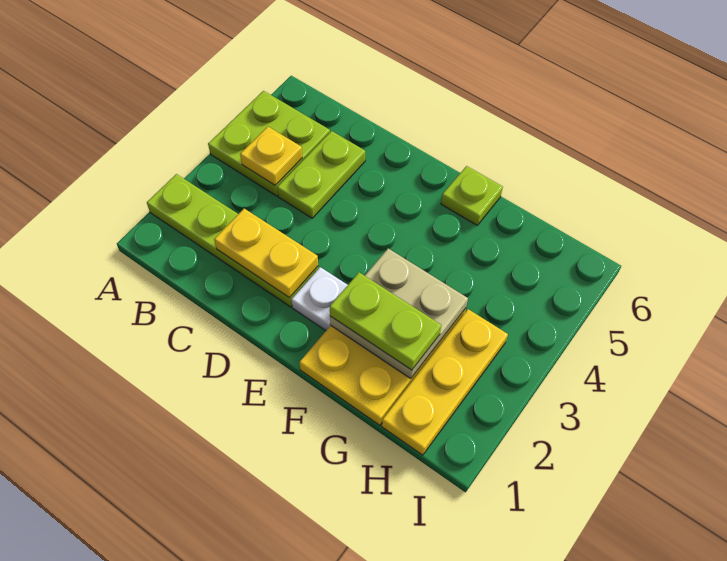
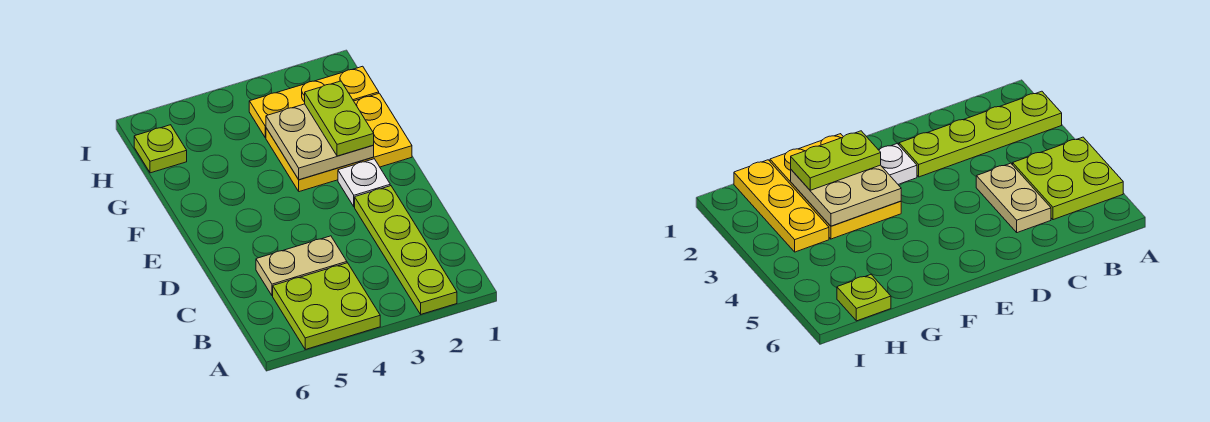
yellow plate B4 level 2 -> none
yellow plate C2:D2 level 2 -> none
lime plate C4:C5 level 1 -> tan plate C4:C5 level 1
lime plate F6 level 1 -> lime plate H6 level 1

